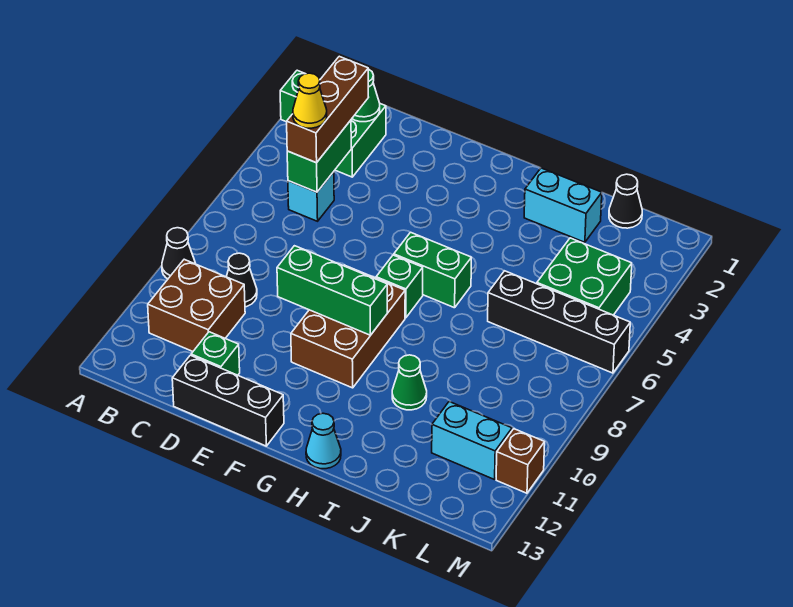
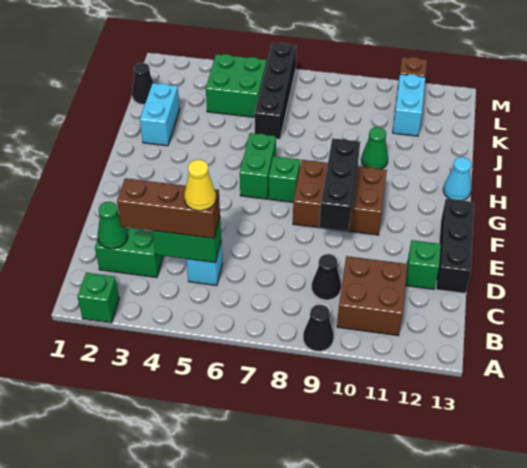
green brick E9:G9 level 2 -> black brick E9:G9 level 2

